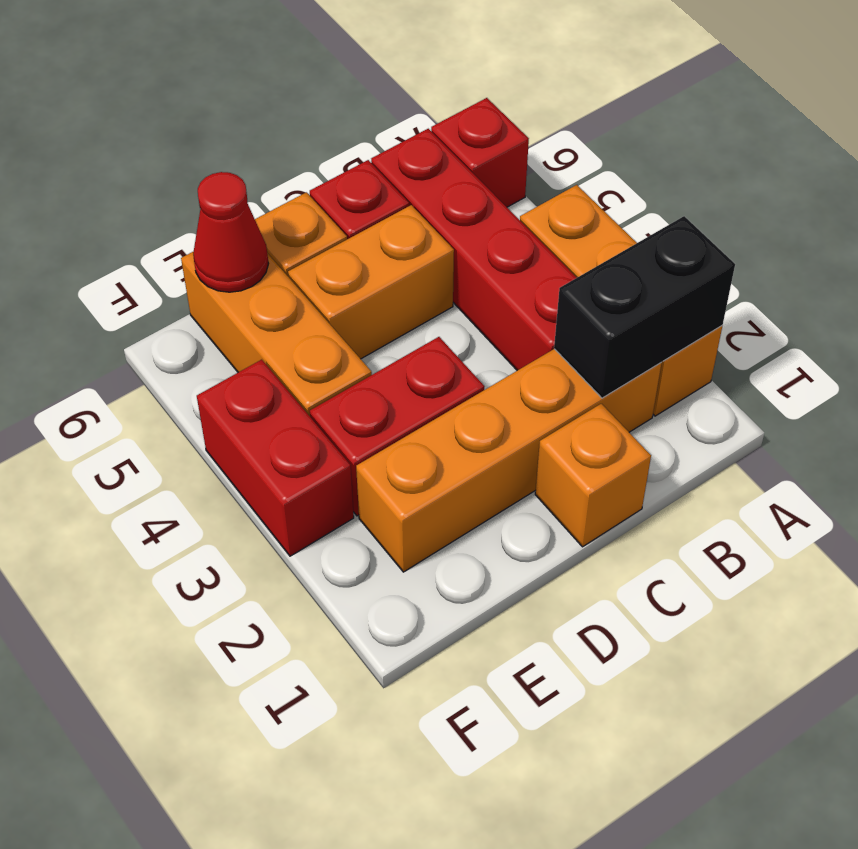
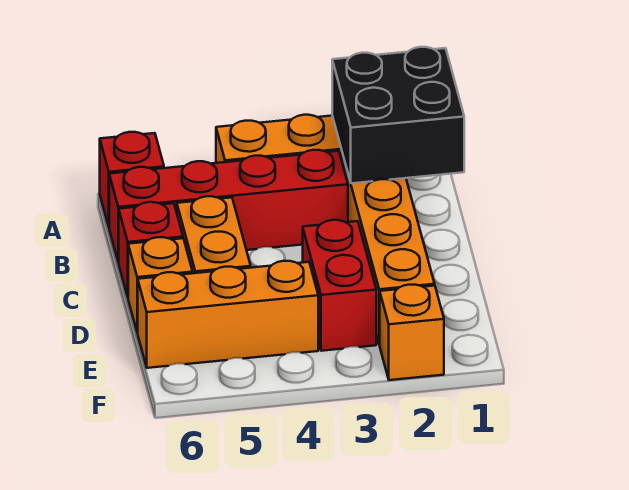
black brick A2:B2 level 2 -> black brick A1:B2 level 2
orange brick C1 level 1 -> orange brick F2 level 1
red cone E6 level 2 -> none
red brick F3:F4 level 1 -> none

